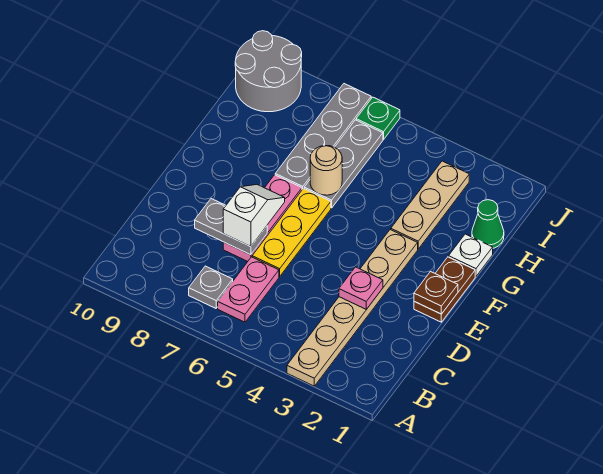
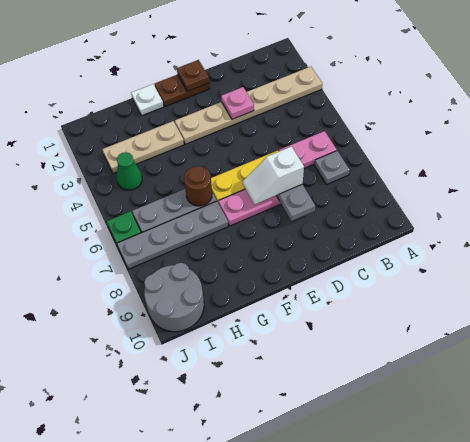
tan round brick G6 level 2 -> brown round brick G6 level 2
green cone H1 level 1 -> green cone I4 level 1

